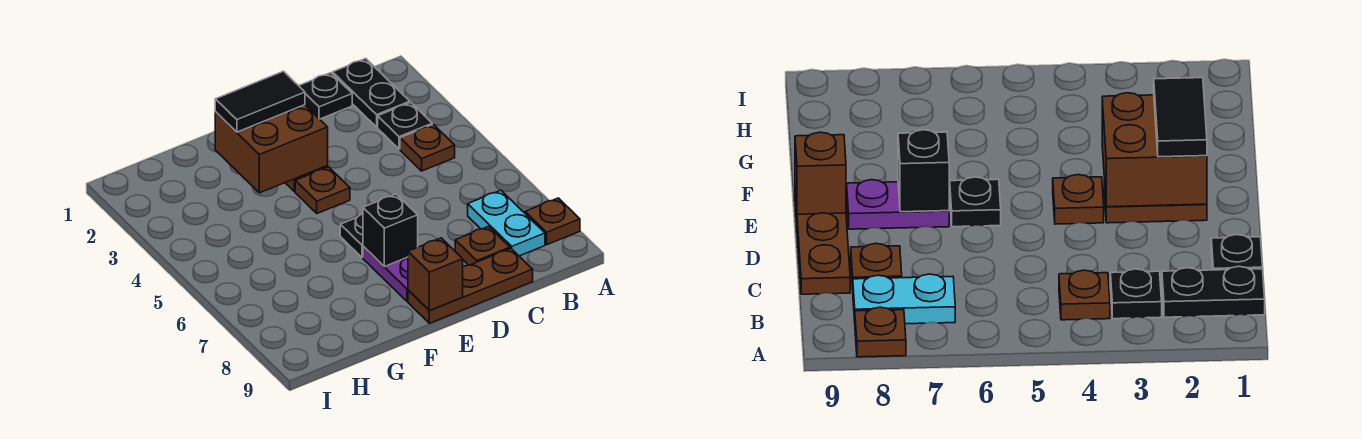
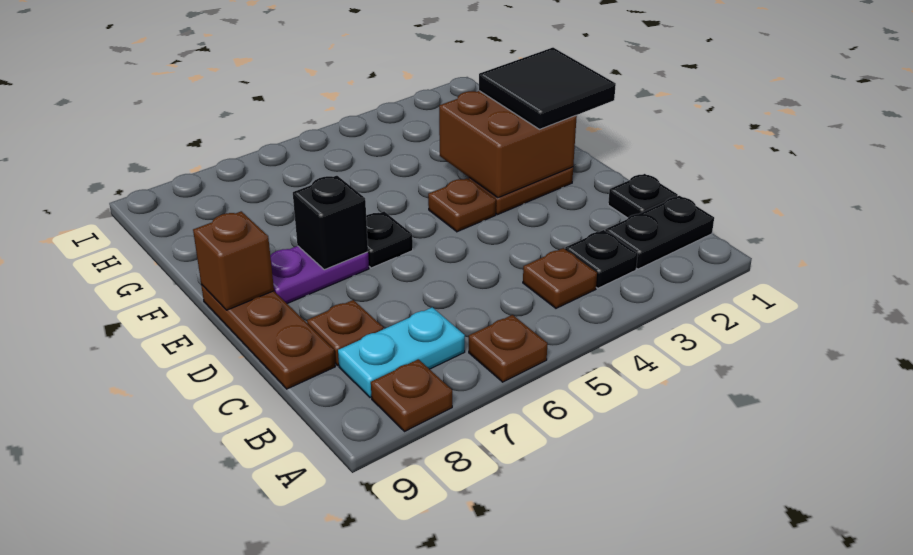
none -> brown plate A6 level 1
black tile E2:F2 level 3 -> black tile E1:F2 level 3

